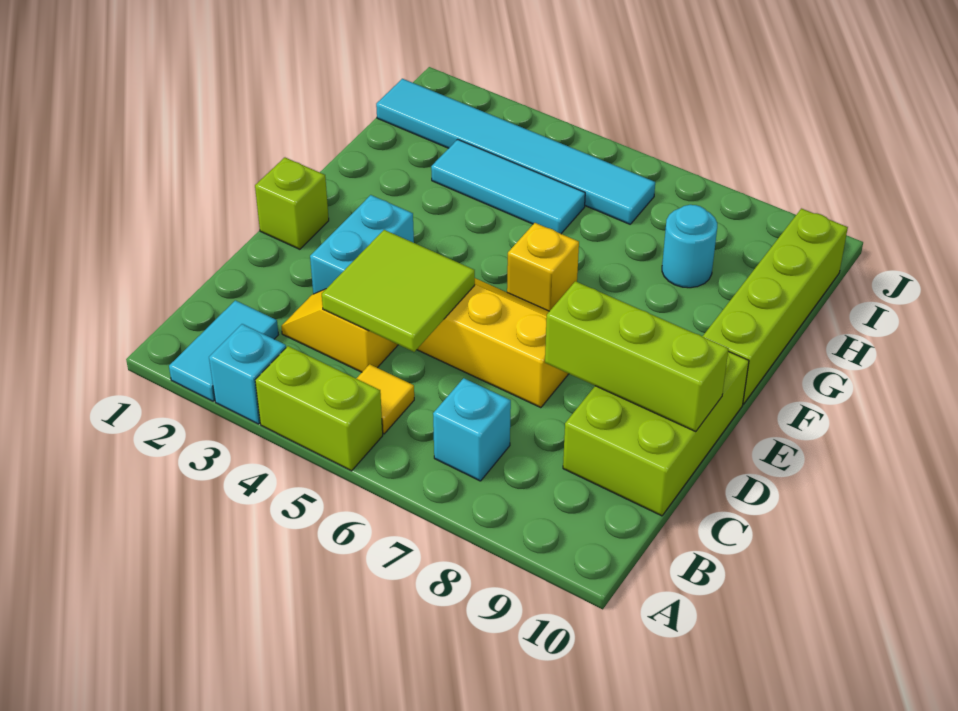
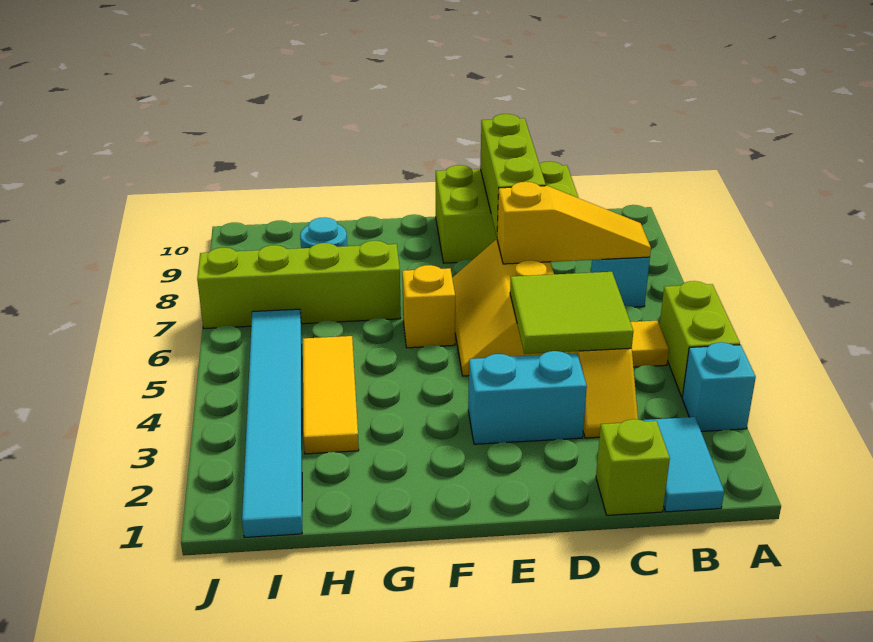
cyan tile A2:B2 level 1 -> cyan tile B1:B2 level 1
none -> yellow slope B7:D7 level 2 top D
lime brick E1 level 1 -> lime brick C1 level 1
lime brick F10:I10 level 1 -> lime brick G7:J7 level 1
cyan tile H3:H5 level 1 -> yellow tile H3:H5 level 1

